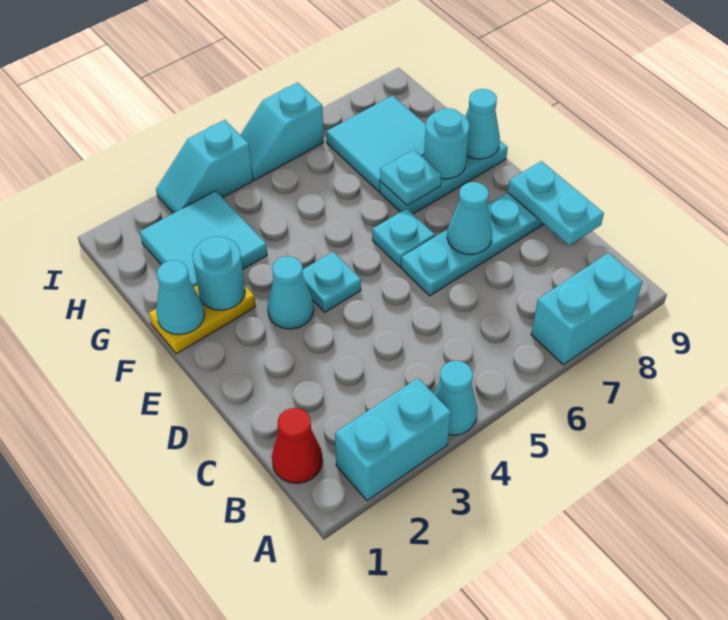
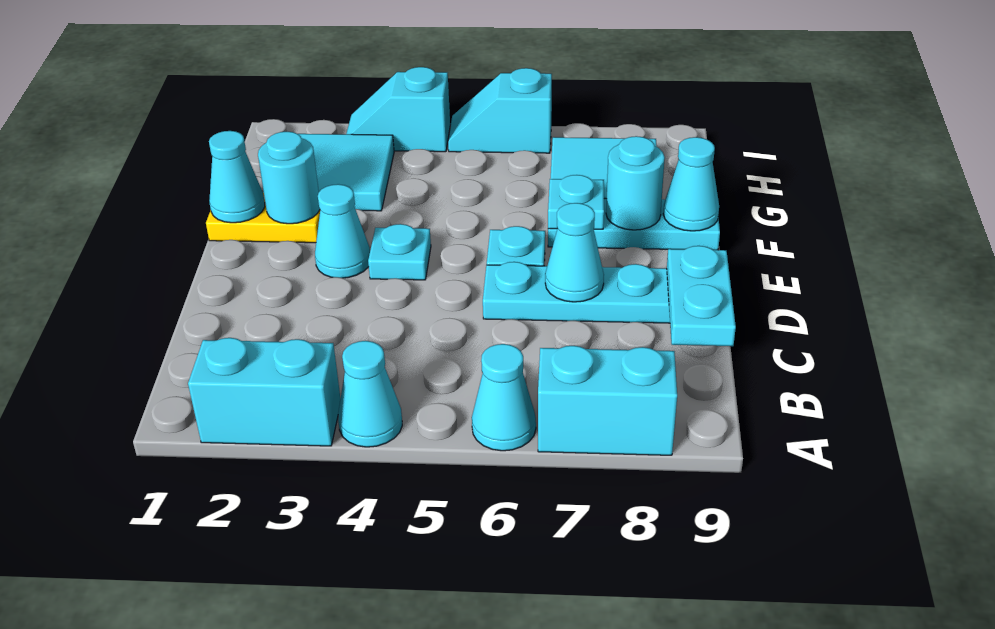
none -> cyan cone A6 level 1
red cone B1 level 1 -> none

